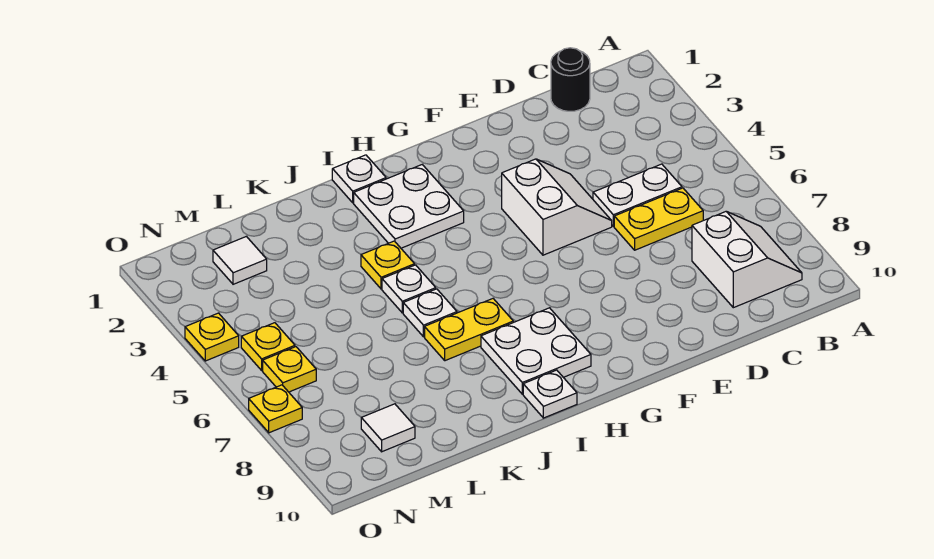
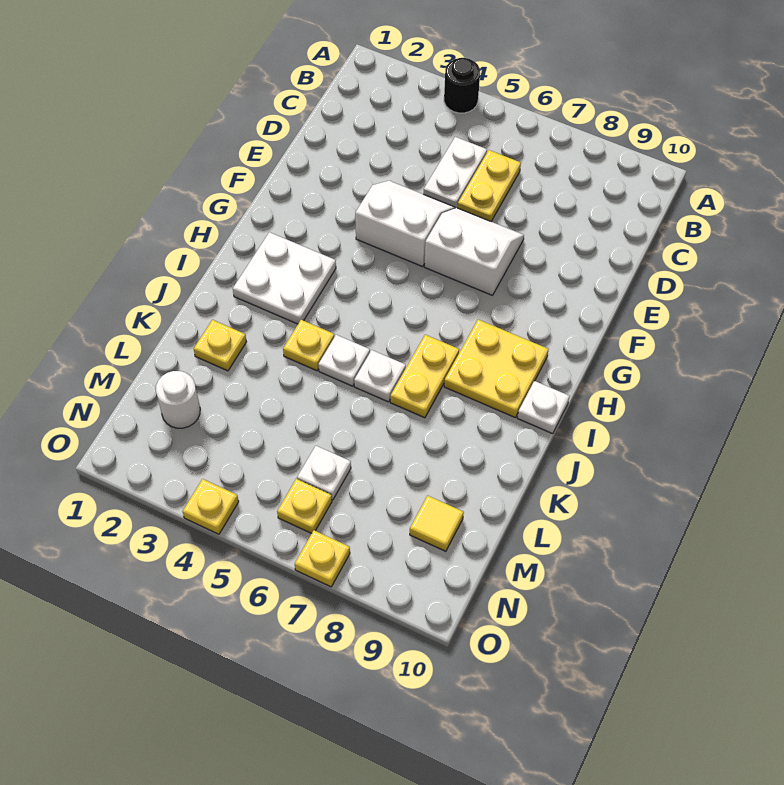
white slope B8:C9 level 1 top C -> white slope E6:F7 level 1 top F
black round brick C1 level 1 -> black round brick A4 level 1
white plate H8:I9 level 1 -> yellow plate H8:I9 level 1
white plate I1 level 1 -> white plate M6 level 1
white tile M2 level 1 -> white round brick M2 level 1
white tile M9 level 1 -> yellow tile M9 level 1
yellow plate N5 level 1 -> yellow plate K2 level 1

